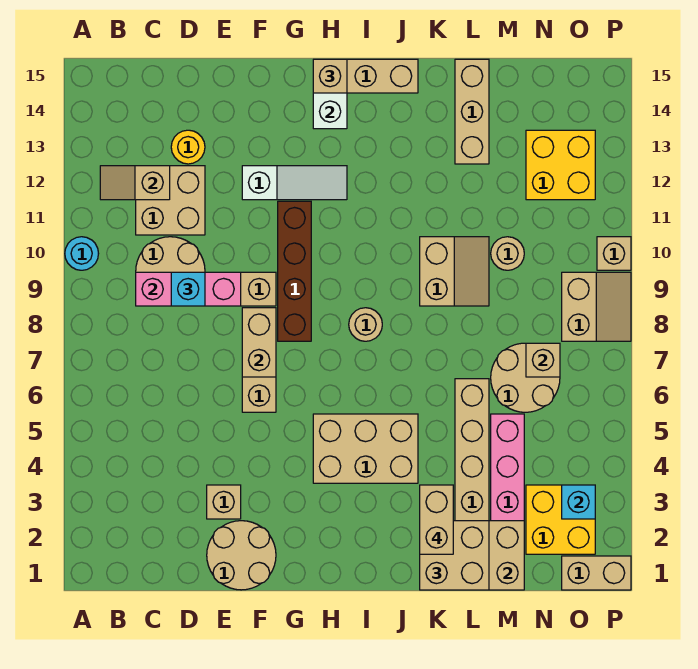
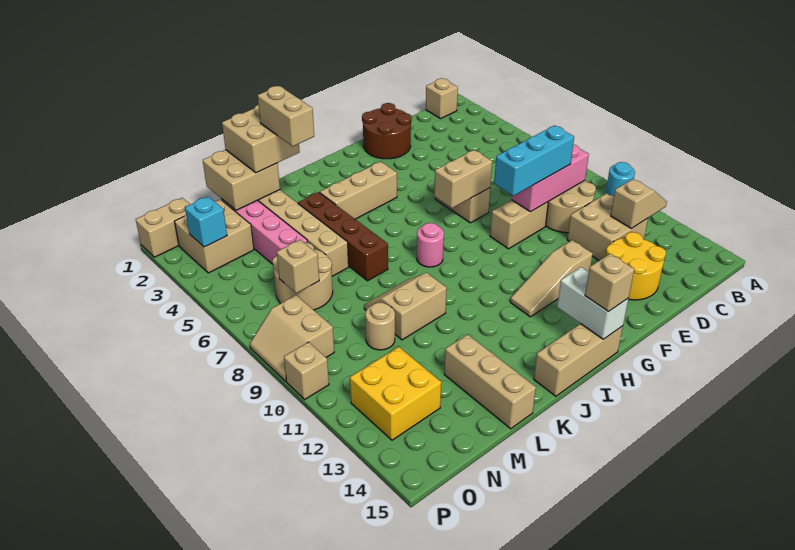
cyan brick D9 level 3 -> cyan brick D9:F9 level 3
yellow round brick D13 level 1 -> yellow round brick D13:E14 level 1
tan round brick E1:F2 level 1 -> brown round brick E1:F2 level 1
tan brick E3 level 1 -> tan brick B1 level 1
tan brick F7:F8 level 2 -> tan brick F7:G7 level 2
white slope F12:H12 level 1 top F -> tan slope F12:H12 level 1 top F
brown brick G8:G11 level 1 -> brown brick K4:K7 level 1
tan brick H4:J5 level 1 -> tan brick H4:J4 level 1
tan round brick I8 level 1 -> pink round brick I8 level 1
tan slope K9:L10 level 1 top K -> tan slope K9:L10 level 1 top 10
yellow brick N2:O3 level 1 -> tan brick N2:O3 level 1

